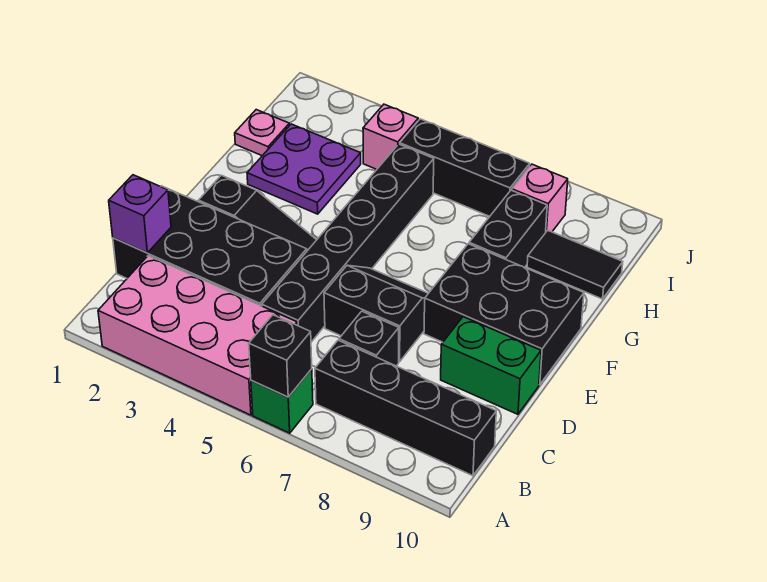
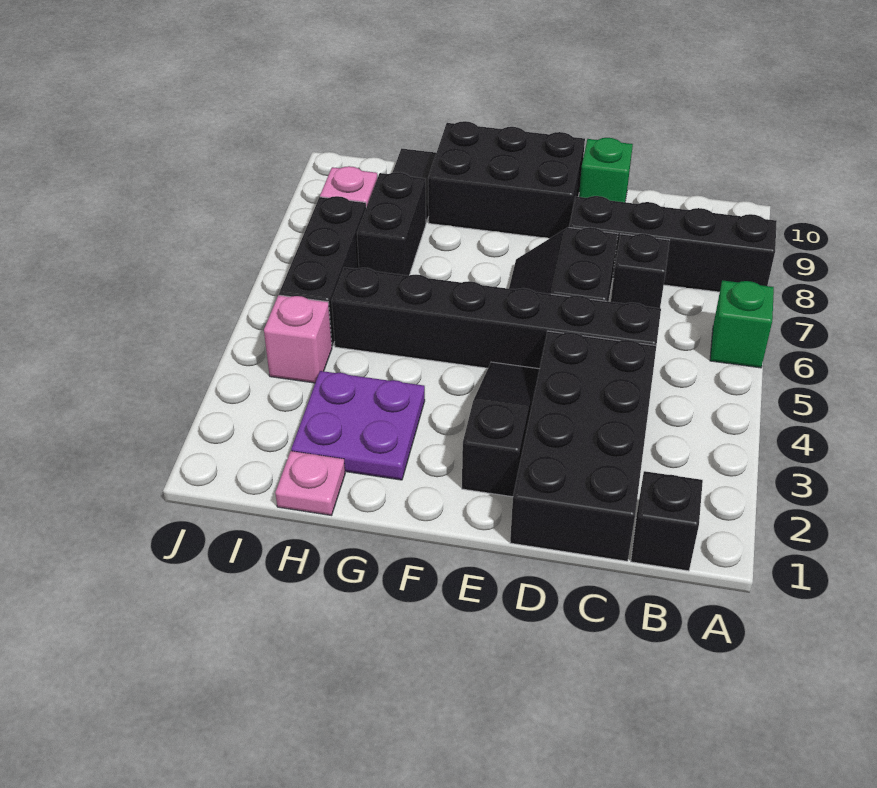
pink brick A2:B5 level 1 -> none
black brick A6 level 2 -> black brick B1 level 1
black brick B7:B10 level 1 -> black brick A8:D8 level 1
purple brick C1 level 2 -> none
green brick D9:D10 level 1 -> green brick D10 level 1
black brick E8:F10 level 1 -> black brick E9:G10 level 1
black brick G8:H8 level 1 -> black brick H7:H8 level 1

